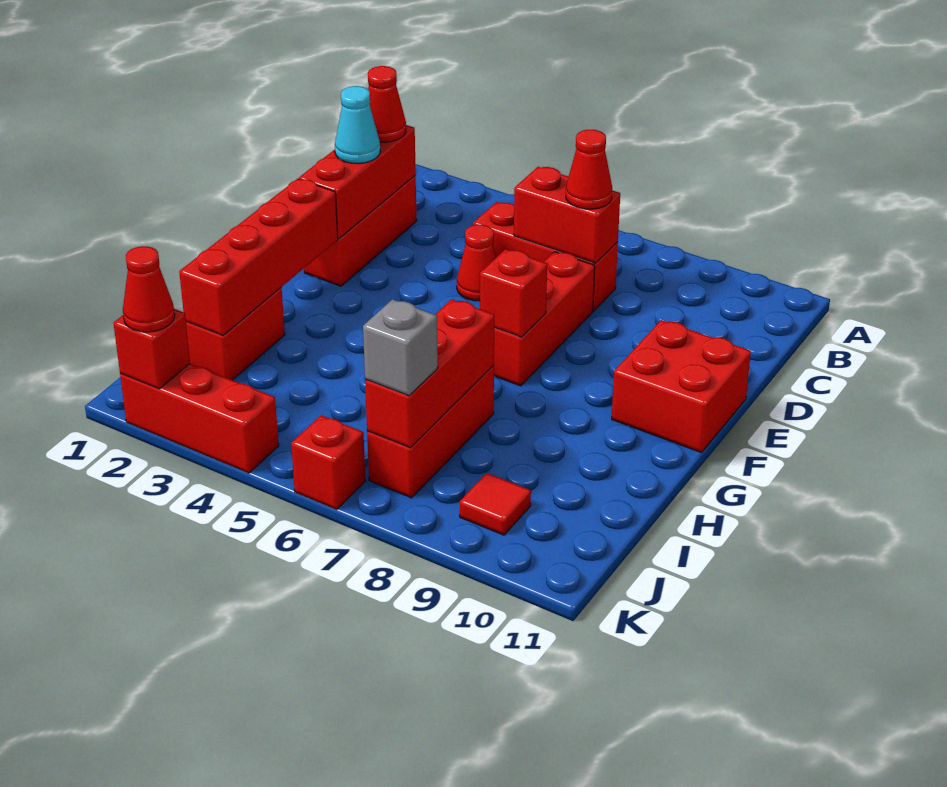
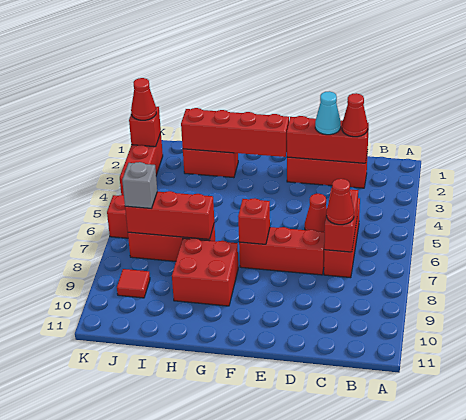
red brick E10:F11 level 1 -> red brick G8:H9 level 1

